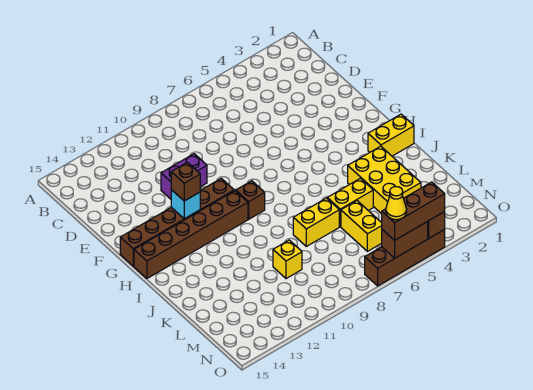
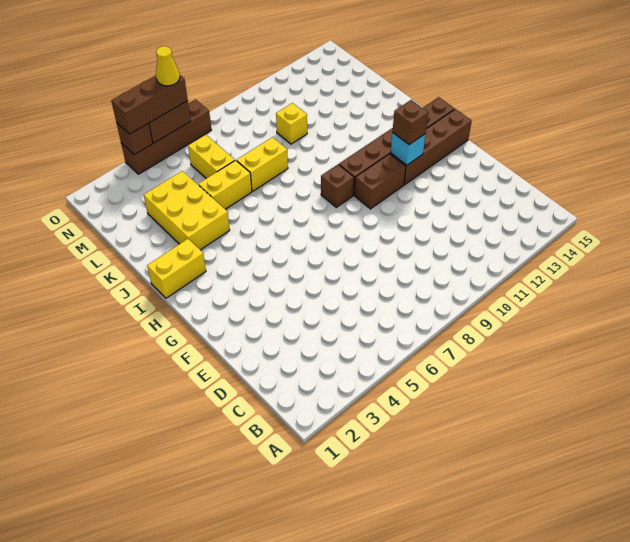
purple brick E10:E11 level 1 -> none

